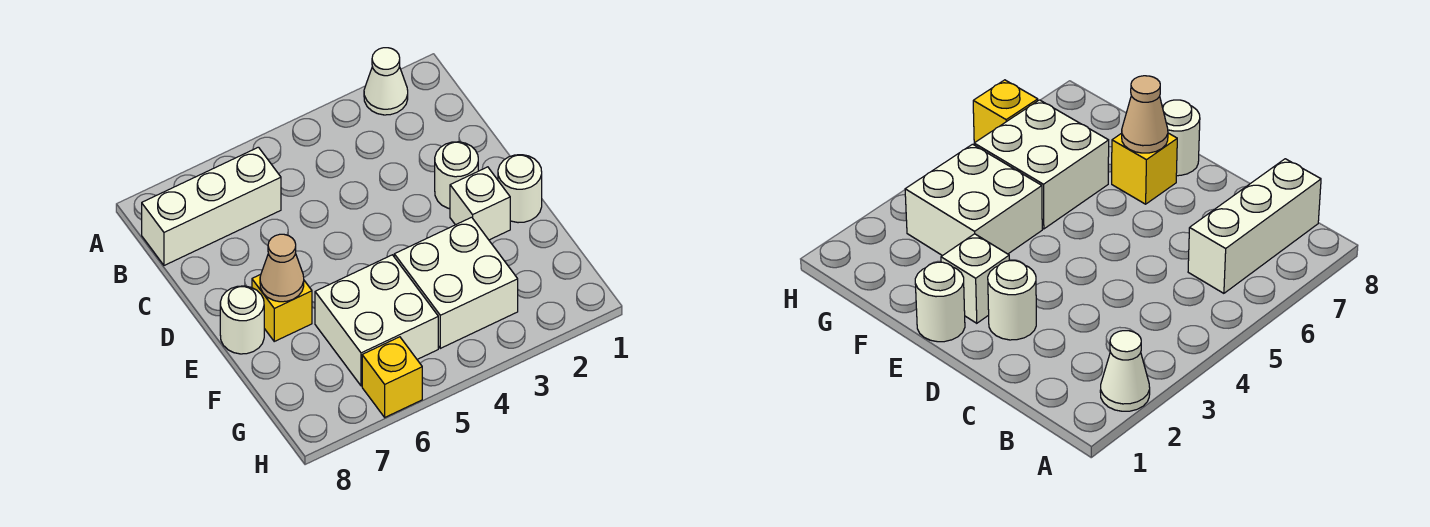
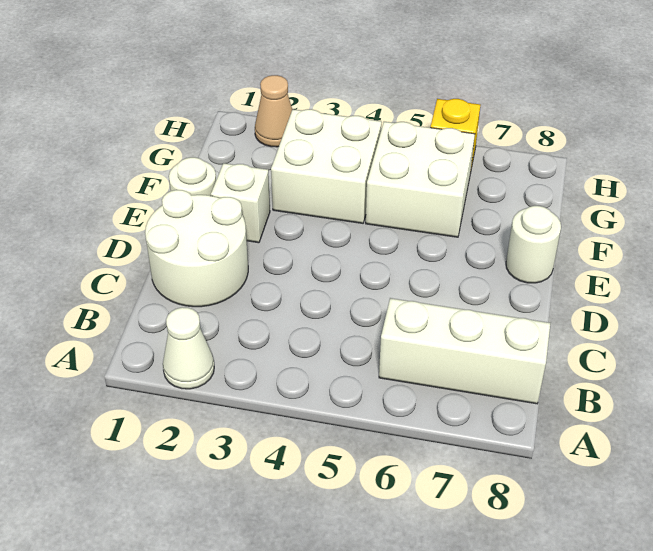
white round brick D2 level 1 -> white round brick C1:D2 level 1
yellow brick E7 level 1 -> none
tan cone E7 level 2 -> tan cone H2 level 1

